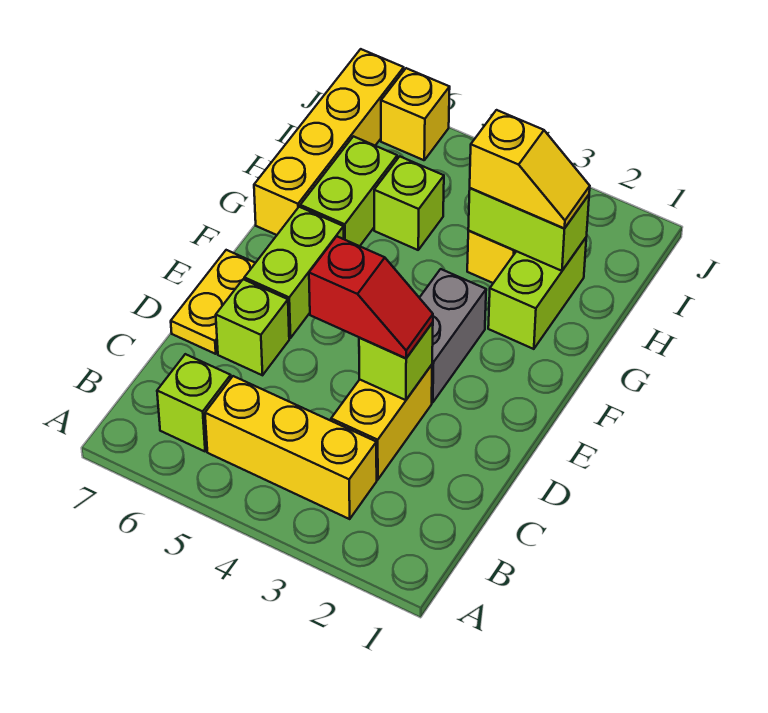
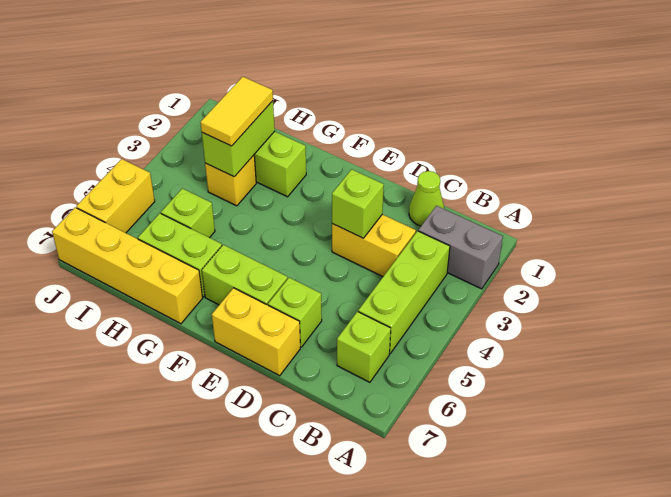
yellow brick B3:B5 level 1 -> lime brick B3:B5 level 1
none -> lime cone C1 level 1
red slope D3:D4 level 3 top 4 -> none
yellow plate D7:E7 level 1 -> yellow brick D7:E7 level 1
grey brick E3:F3 level 1 -> grey brick A2:B2 level 1
yellow slope H2:H3 level 3 top 3 -> yellow tile H2:H3 level 3
yellow brick J6 level 1 -> yellow brick J5:J6 level 1

